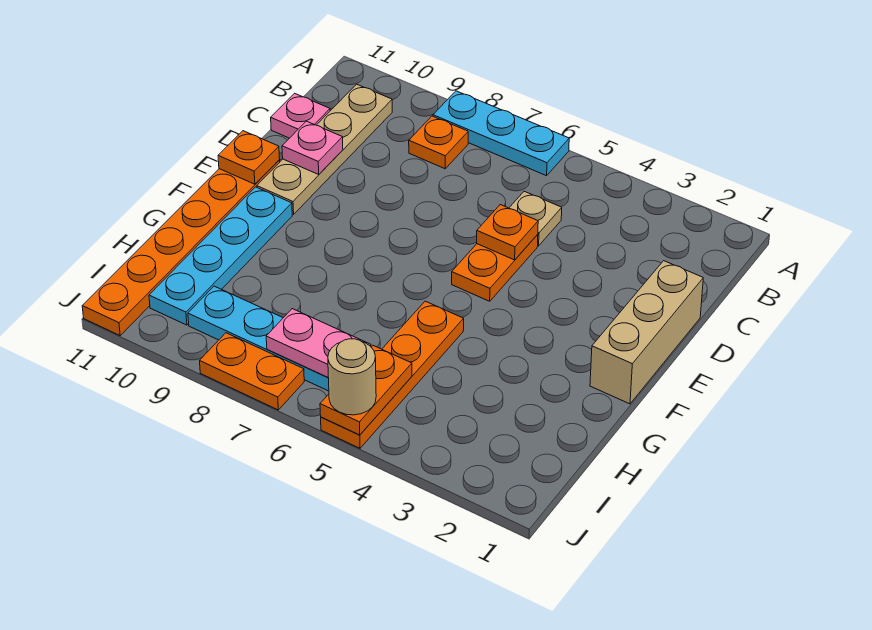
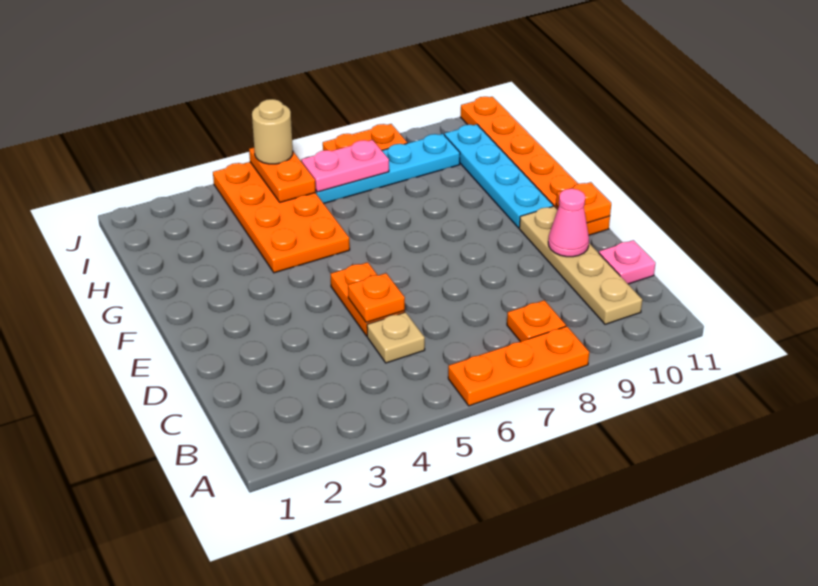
cyan plate A6:A8 level 1 -> orange plate A6:A8 level 1
tan brick D1:F1 level 1 -> none
pink plate D10 level 2 -> pink cone D10 level 2
orange plate G5:J5 level 1 -> orange plate G4:J5 level 1

